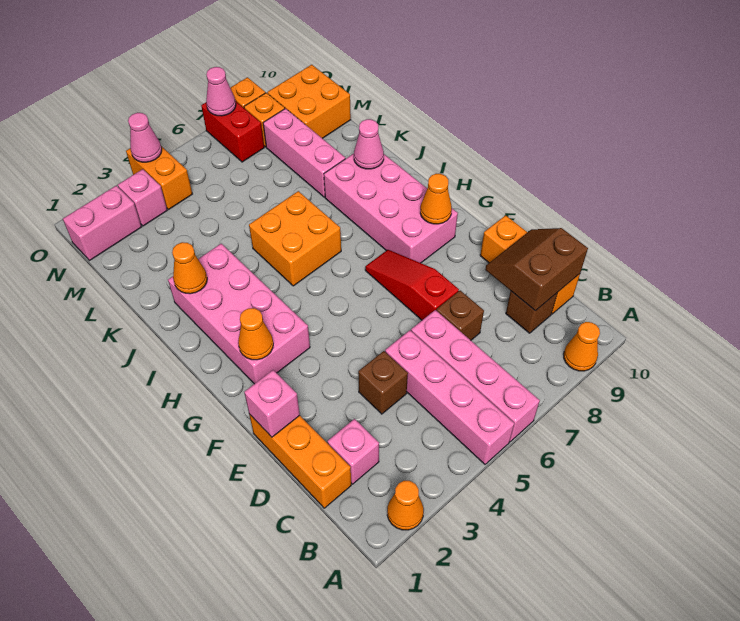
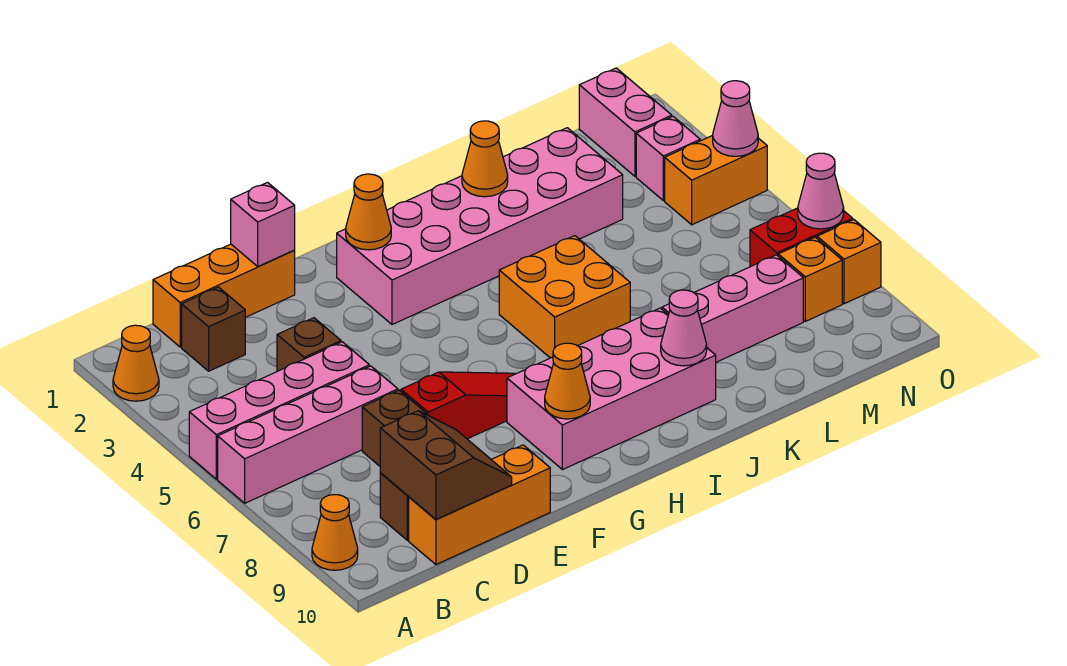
pink brick C2 level 1 -> brown brick C2 level 1
pink brick G2:J3 level 1 -> pink brick G2:L3 level 1
orange brick M9:N10 level 1 -> none

